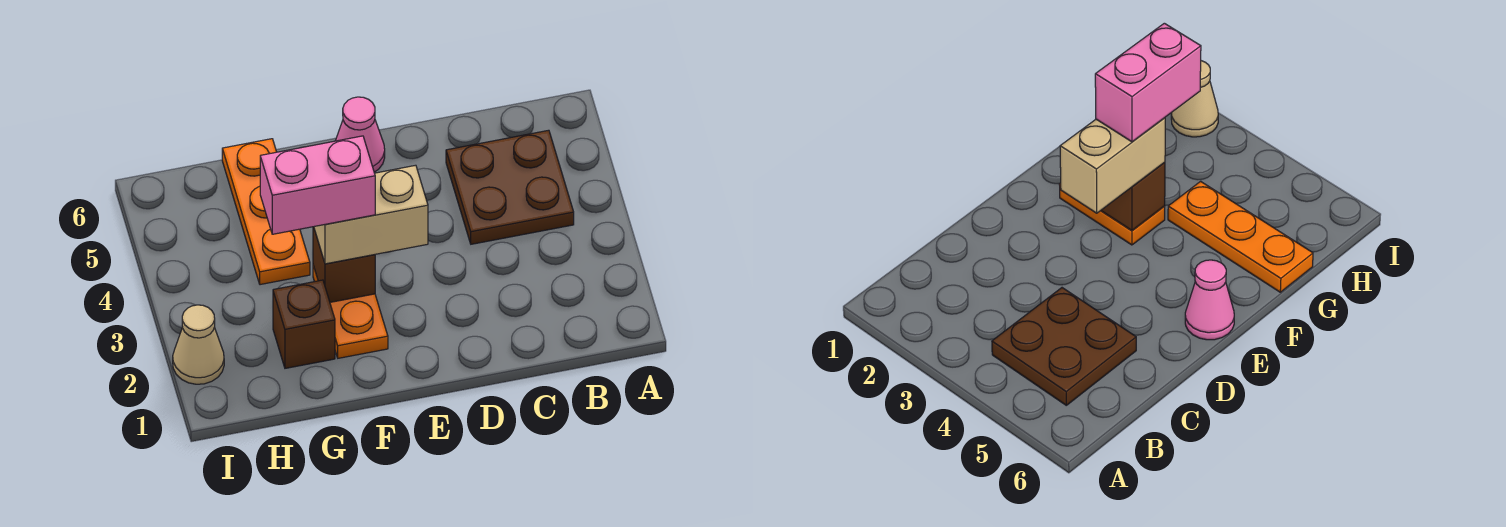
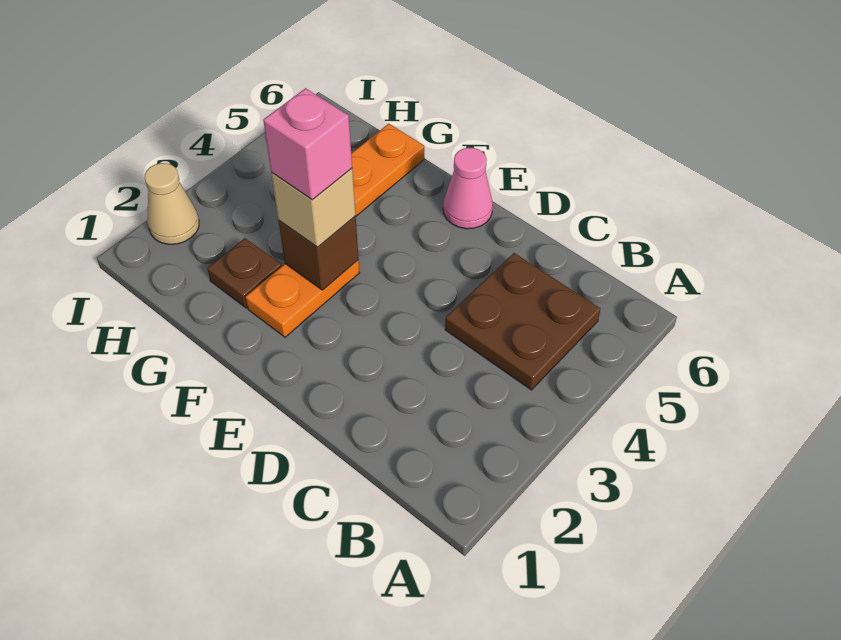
tan brick E3:F3 level 3 -> tan brick F3 level 3
pink brick F3:G3 level 4 -> pink brick F3 level 4
brown brick G2 level 1 -> brown plate G2 level 1

